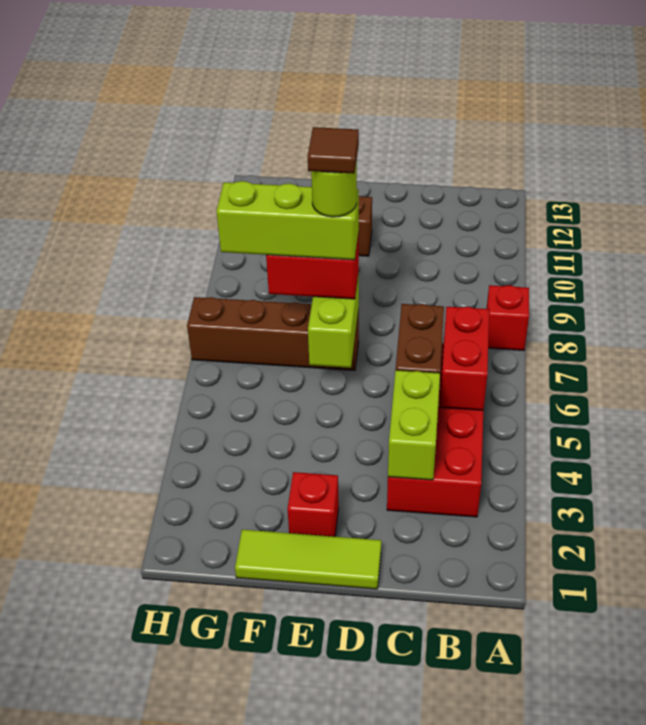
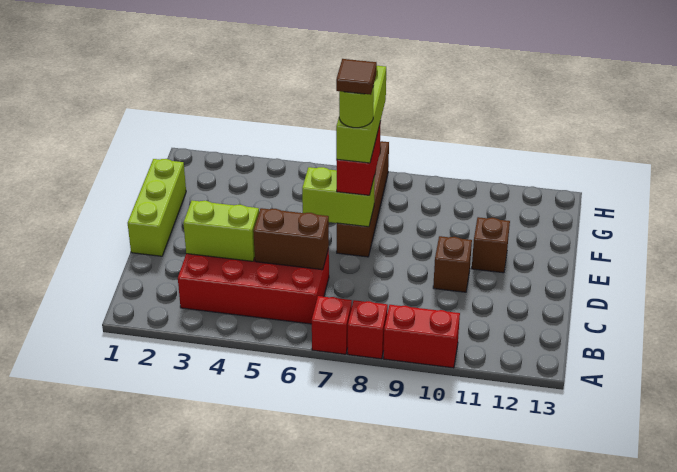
red brick B5:B6 level 2 -> red brick A9:A10 level 1
lime tile D1:F1 level 1 -> lime brick D1:F1 level 1
none -> brown brick D10 level 1
red brick E2 level 1 -> red brick A7 level 1

